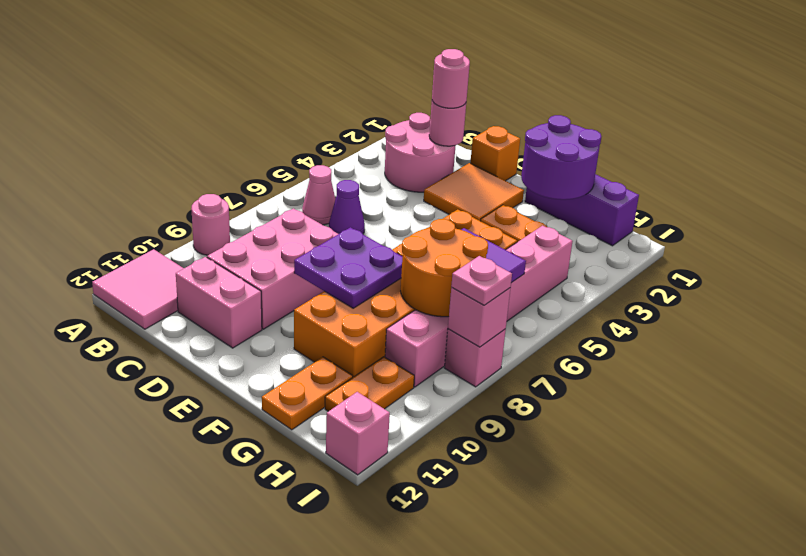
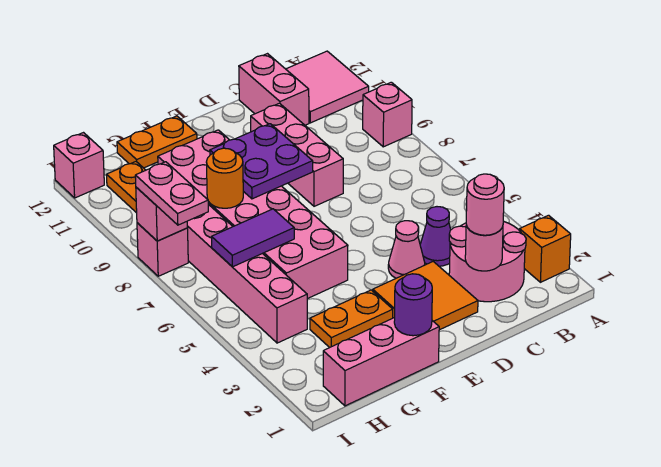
pink round brick A9 level 1 -> pink brick A9 level 1
pink cone B6 level 1 -> pink cone D4 level 1
purple cone C6 level 1 -> purple cone C4 level 1
pink brick C8:D10 level 1 -> pink brick D8:D10 level 1
pink brick C11:D11 level 1 -> pink brick C11:C12 level 1
orange brick D1 level 1 -> orange brick A2 level 1
purple brick F1:H1 level 1 -> pink brick F1:H1 level 1
purple round brick F1:G2 level 2 -> purple round brick F1 level 2
orange brick F5:G10 level 1 -> pink brick F5:G10 level 1
orange round brick G7:H8 level 2 -> orange round brick G8 level 2
orange plate G11:G12 level 1 -> orange plate F12:G12 level 1
pink plate I8 level 3 -> pink plate I7:I8 level 3

